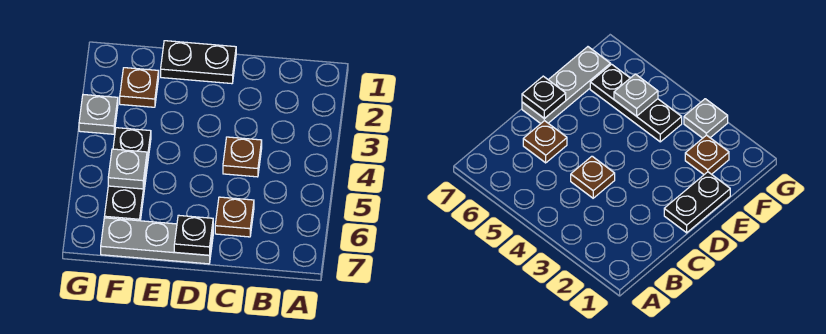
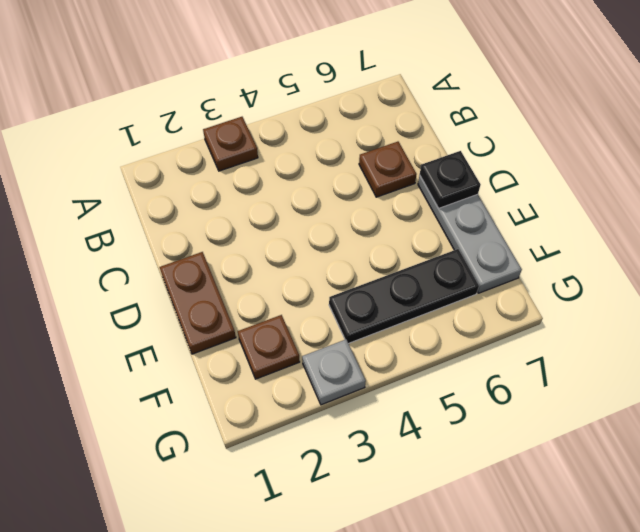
brown plate C4 level 1 -> brown plate A3 level 1
black plate D1:E1 level 1 -> brown plate D1:E1 level 1
grey plate F5 level 2 -> none

